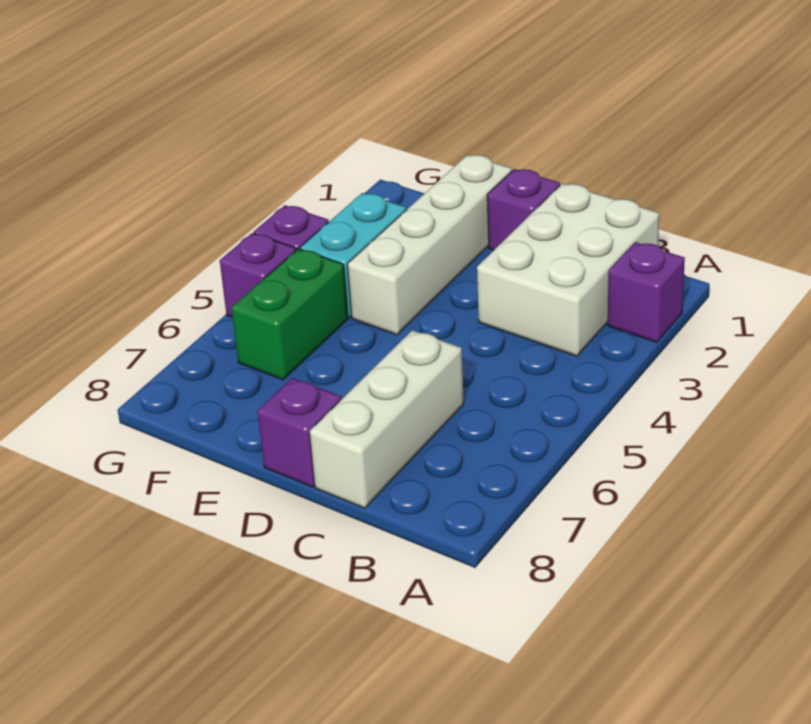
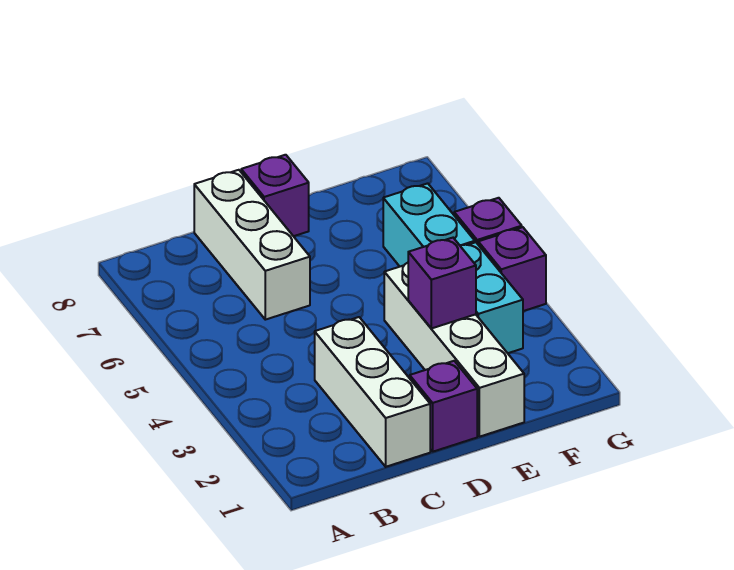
purple brick A2 level 1 -> purple brick E3 level 2
white brick B1:C3 level 1 -> white brick C1:C3 level 1
green brick F5:F6 level 1 -> cyan brick F5:F6 level 1

